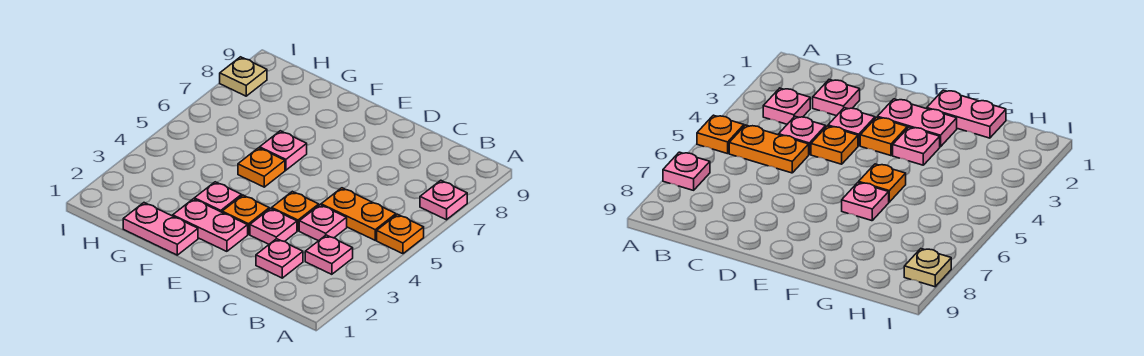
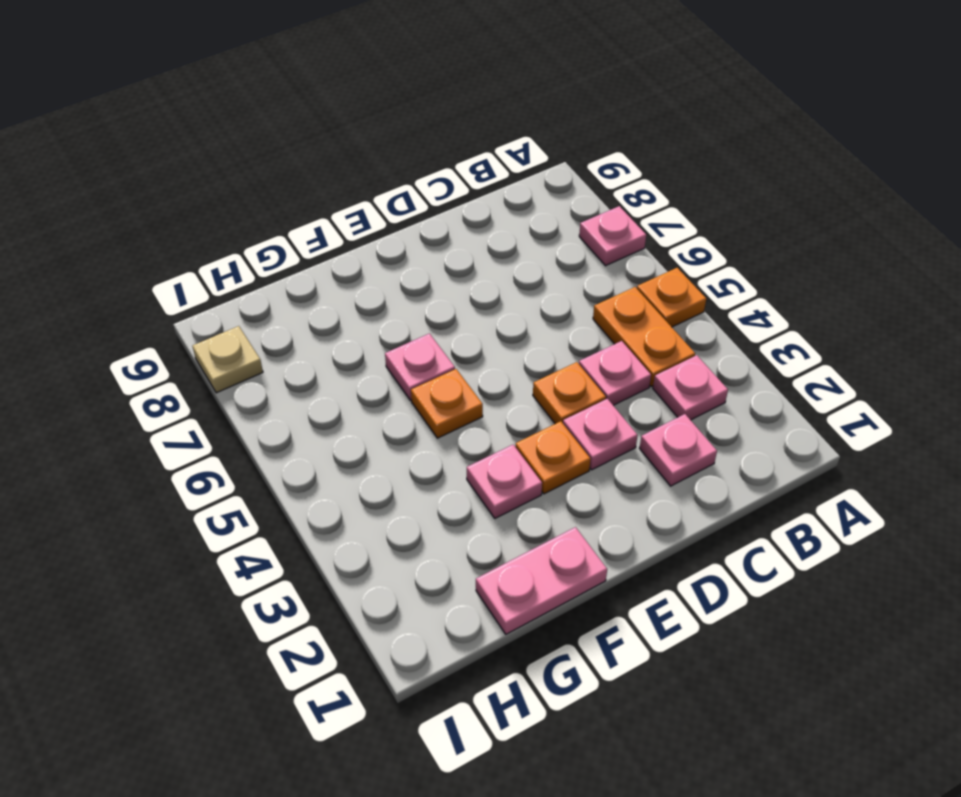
orange plate B5:C5 level 1 -> orange plate B4:B5 level 1
pink plate E2:F2 level 1 -> none

